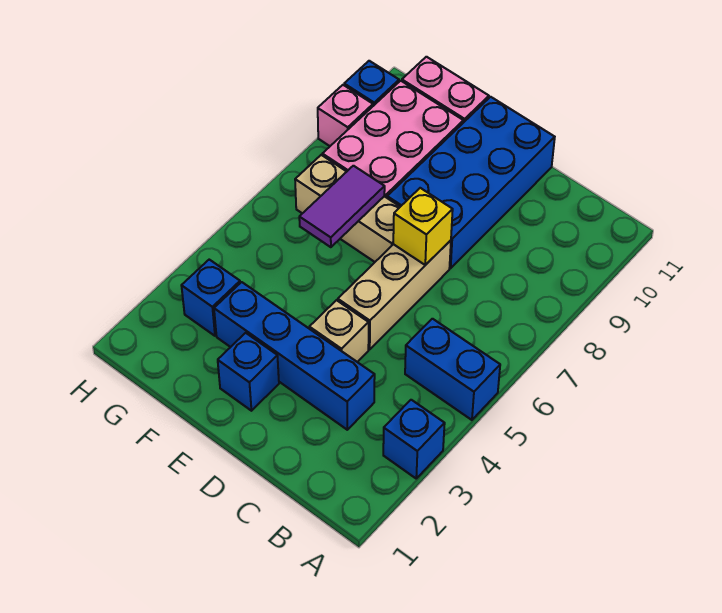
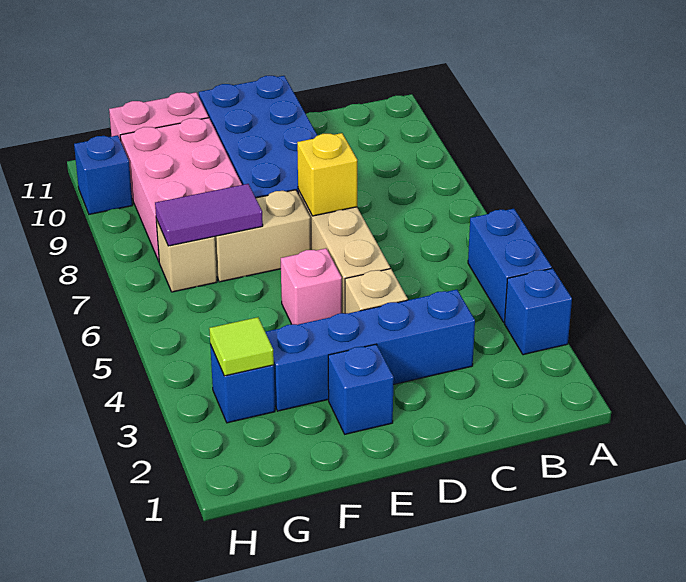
blue brick A5:B5 level 1 -> blue brick A4:A5 level 1
purple tile F6:F7 level 2 -> purple tile F7:G7 level 2
none -> lime tile G3 level 2
pink brick H9 level 1 -> pink brick E5 level 1

